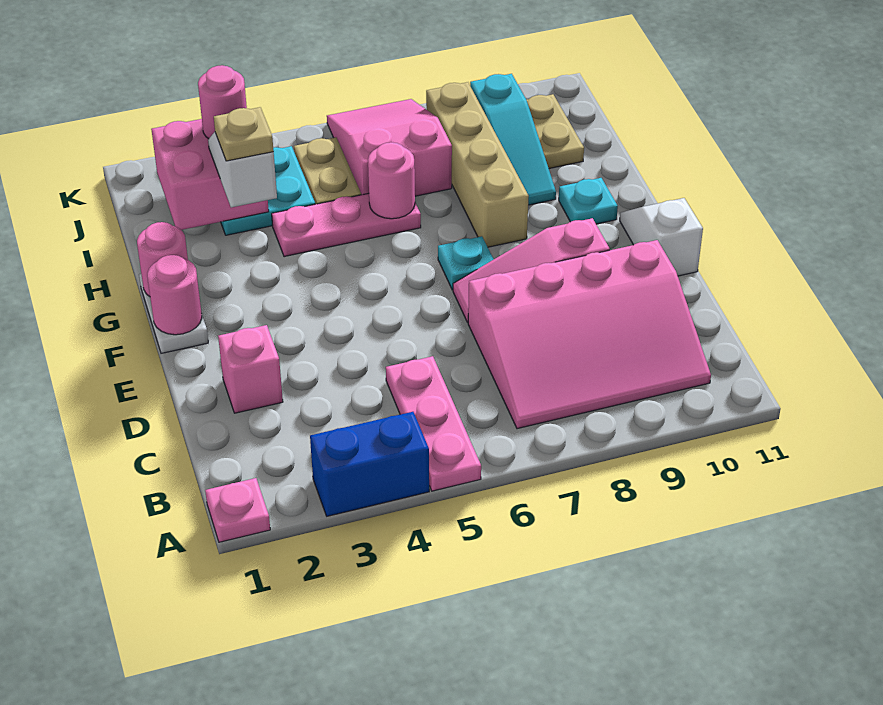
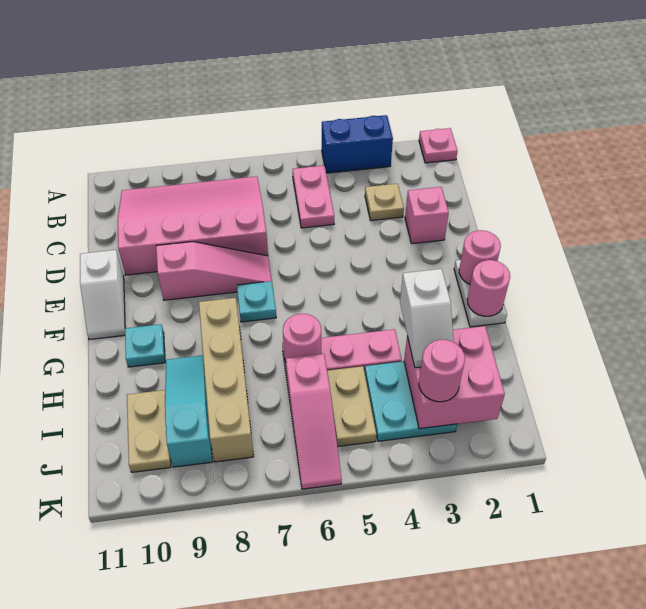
pink plate A5:C5 level 1 -> pink plate B5:C5 level 1
tan plate H3 level 4 -> tan plate C3 level 1
pink slope I6:K7 level 1 top I -> pink slope I6:K6 level 1 top I

